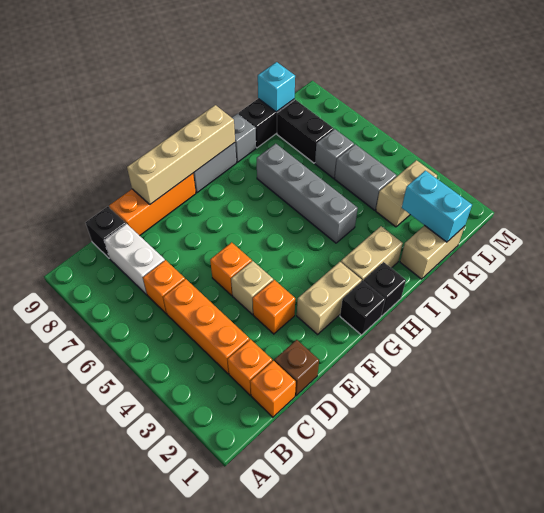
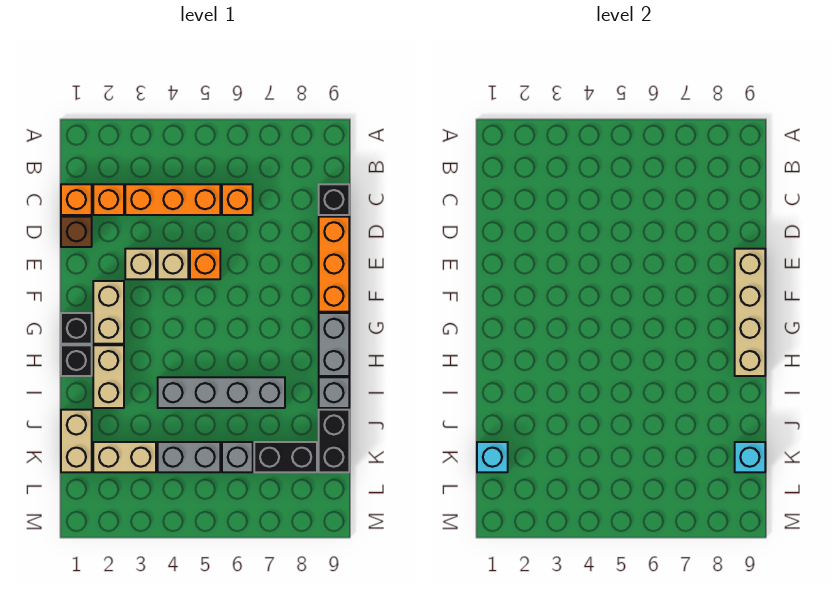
white brick C7:C8 level 1 -> none
orange brick E3 level 1 -> tan brick E3 level 1
cyan brick K1:K2 level 2 -> cyan brick K1 level 2
tan brick K3:L3 level 1 -> tan brick K2:K3 level 1

